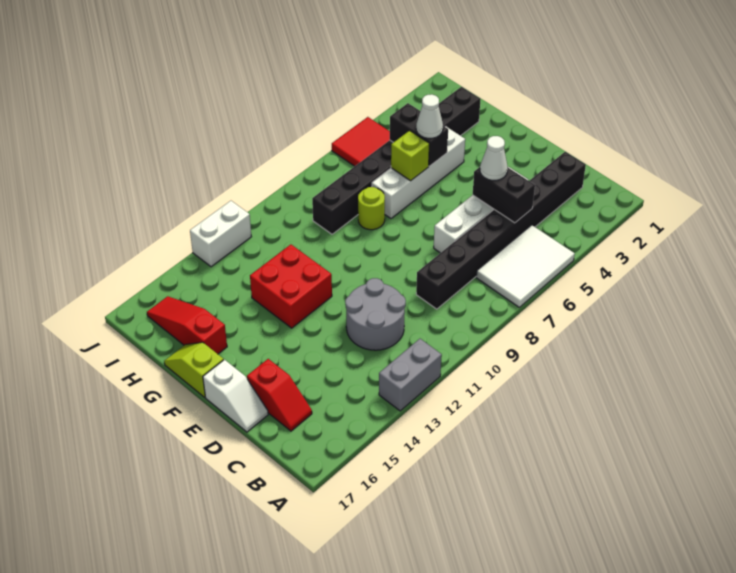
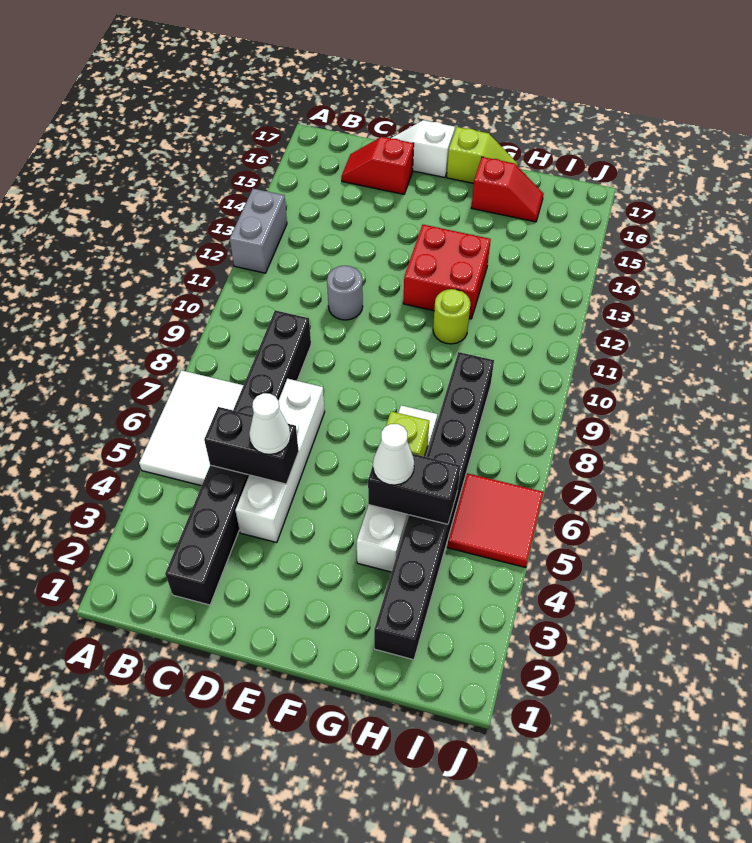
grey round brick C11:D12 level 1 -> grey round brick D11 level 1
lime round brick G8 level 1 -> lime round brick G11 level 1
red slope G16:I16 level 1 top G -> red slope G16:H16 level 1 top G
white brick J12:J13 level 1 -> none

